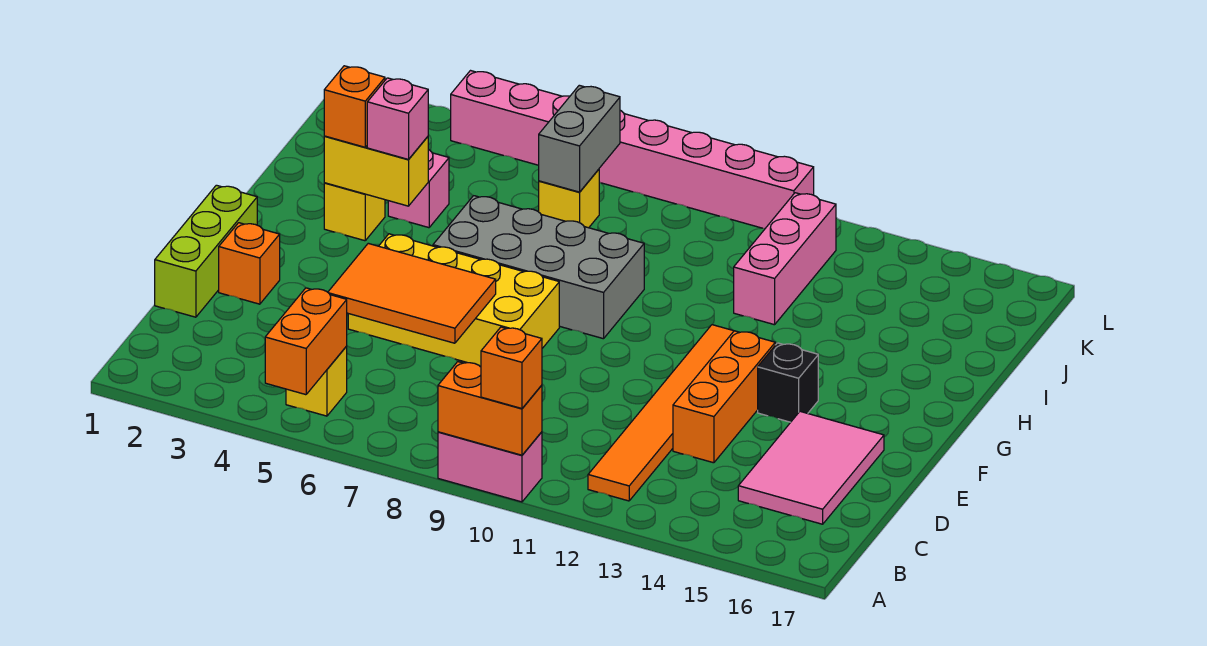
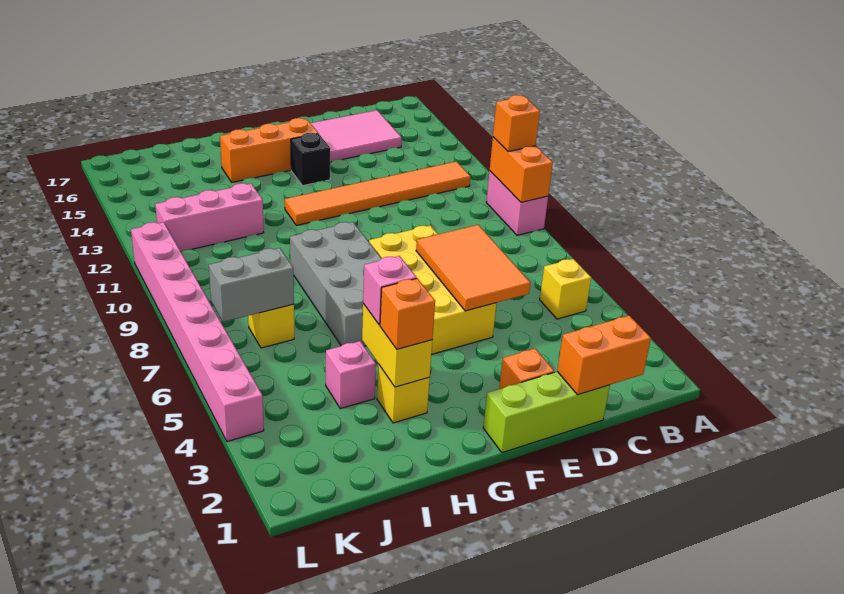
orange brick A5:B5 level 2 -> orange brick C1:D1 level 2
orange brick D13:F13 level 1 -> orange brick F15:H15 level 1

